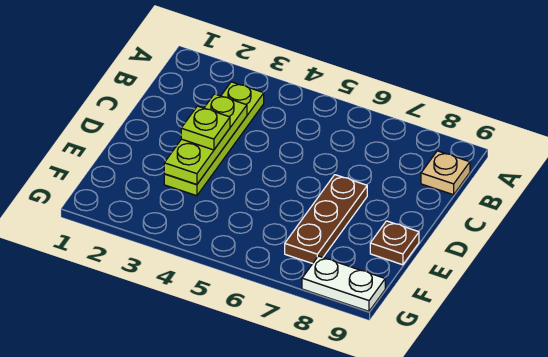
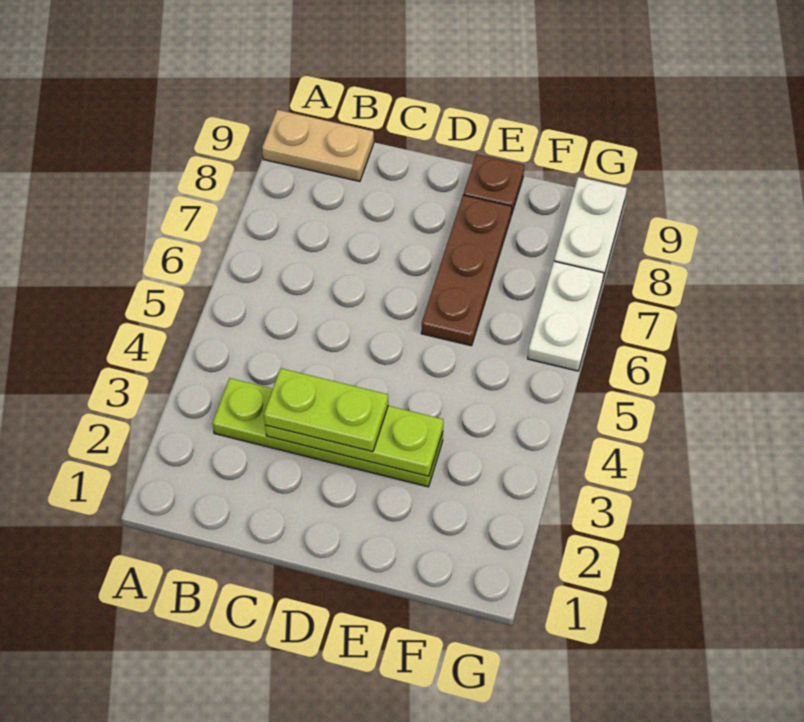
tan plate B9 level 1 -> tan plate A9:B9 level 1
lime plate D3 level 3 -> lime plate C3:D3 level 3
brown plate D7:F7 level 1 -> brown plate E6:E8 level 1
none -> white plate G6:G7 level 1

